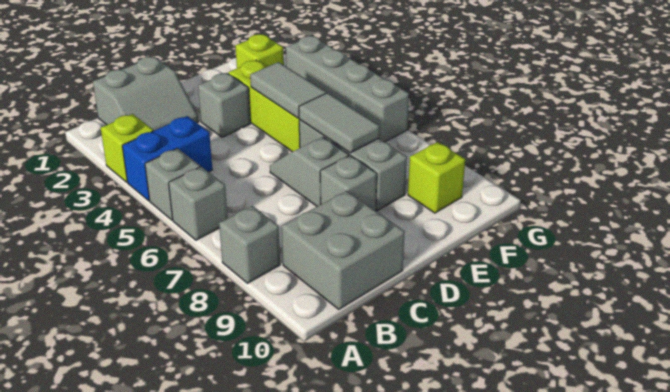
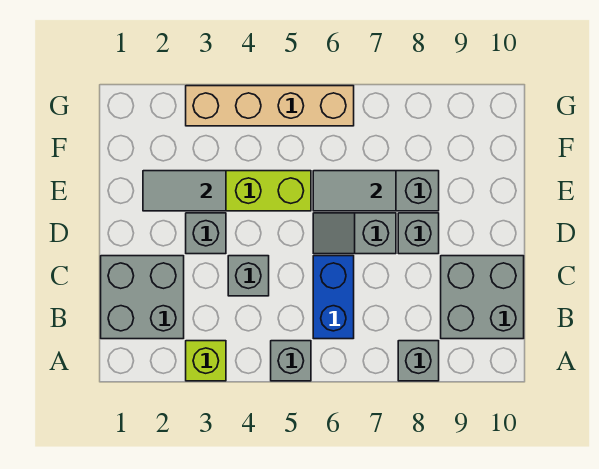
blue brick A4:B4 level 1 -> blue brick B6:C6 level 1
grey brick A6 level 1 -> grey brick C4 level 1
grey slope B1:C2 level 1 top 1 -> grey brick B1:C2 level 1
grey tile E4:E5 level 2 -> grey tile E2:E3 level 2
lime brick F2 level 1 -> none
lime brick F9 level 1 -> none
grey brick G3:G6 level 1 -> tan brick G3:G6 level 1

